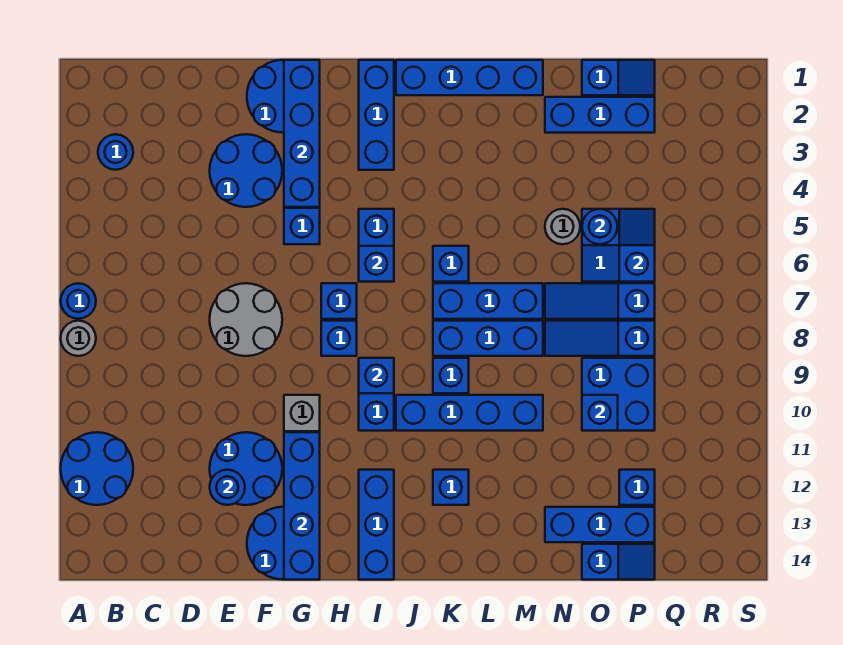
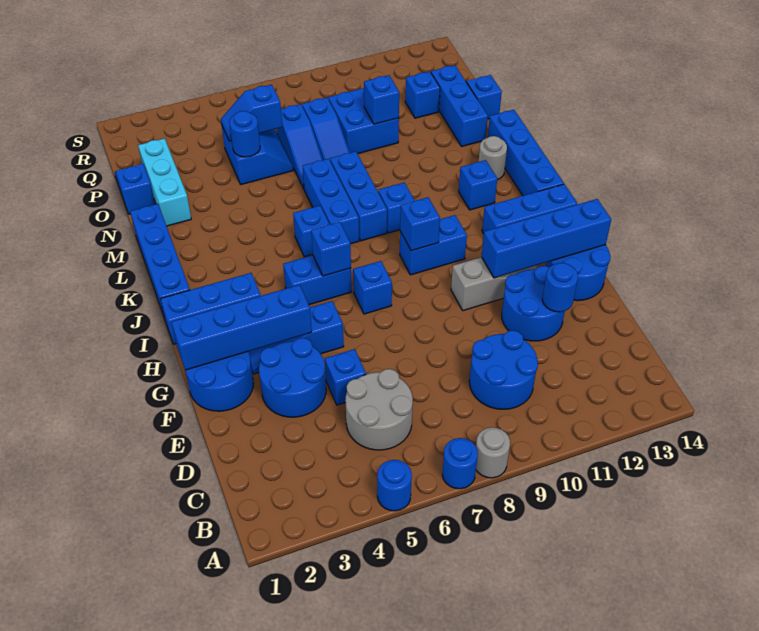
blue round brick A11:B12 level 1 -> blue round brick C9:D10 level 1
blue round brick B3 level 1 -> blue round brick A5 level 1
grey round brick E7:F8 level 1 -> grey round brick C5:D6 level 1
blue brick H8 level 1 -> blue brick E5 level 1
blue brick J10:M10 level 1 -> blue brick J14:M14 level 1
blue brick N2:P2 level 1 -> cyan brick N2:P2 level 1
grey round brick N5 level 1 -> grey round brick L13 level 1

